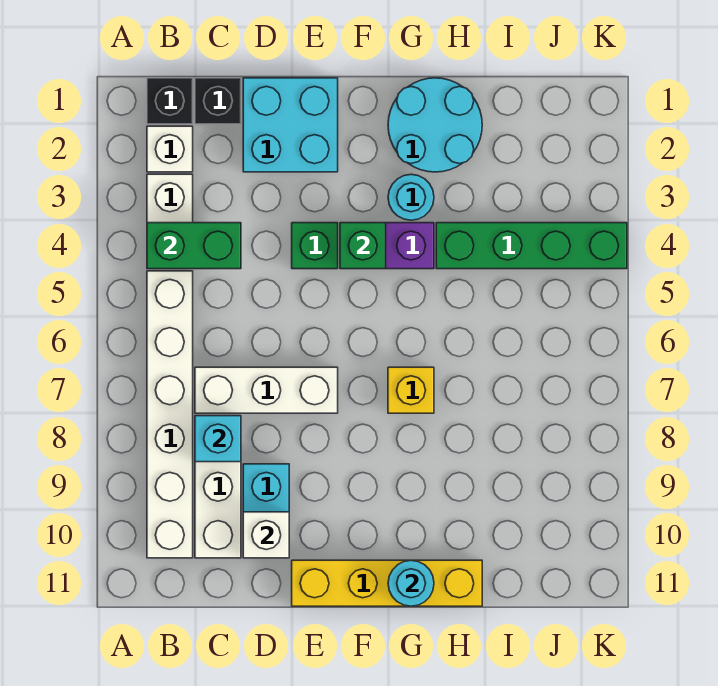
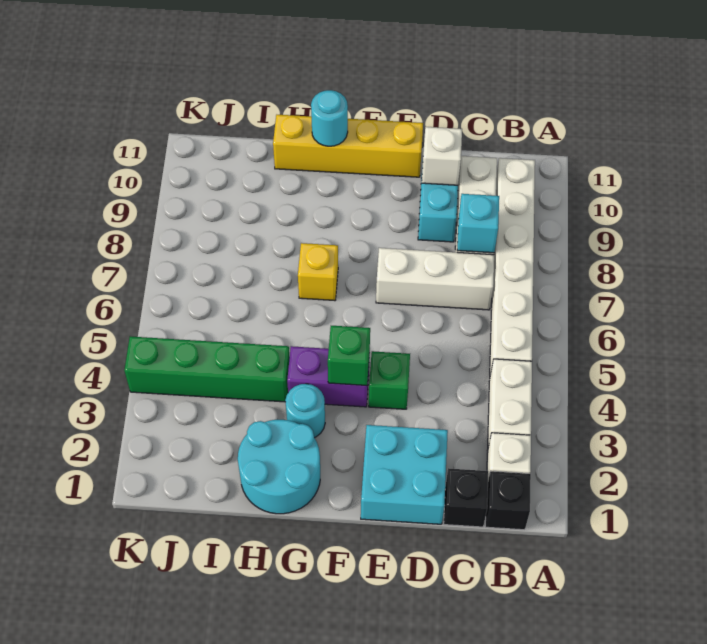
green brick B4:C4 level 2 -> none

